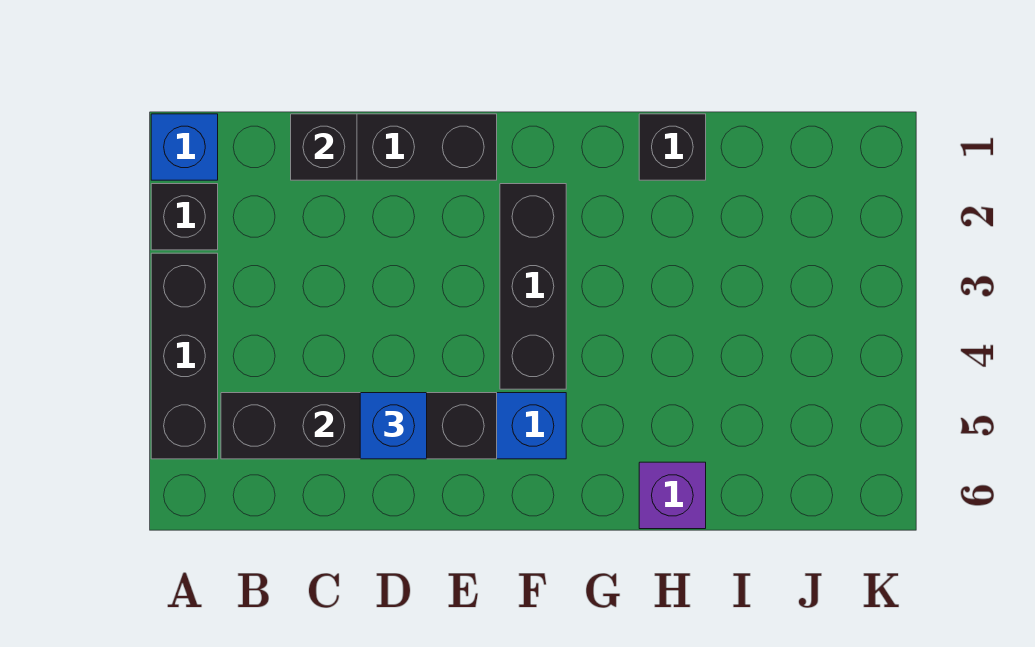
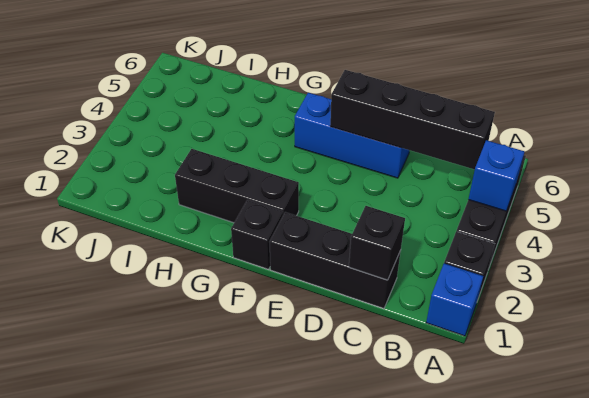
blue brick D5 level 3 -> blue brick A4 level 2
black brick F2:F4 level 1 -> black brick F2:H2 level 1
black brick H1 level 1 -> black brick F1 level 1
purple brick H6 level 1 -> none

